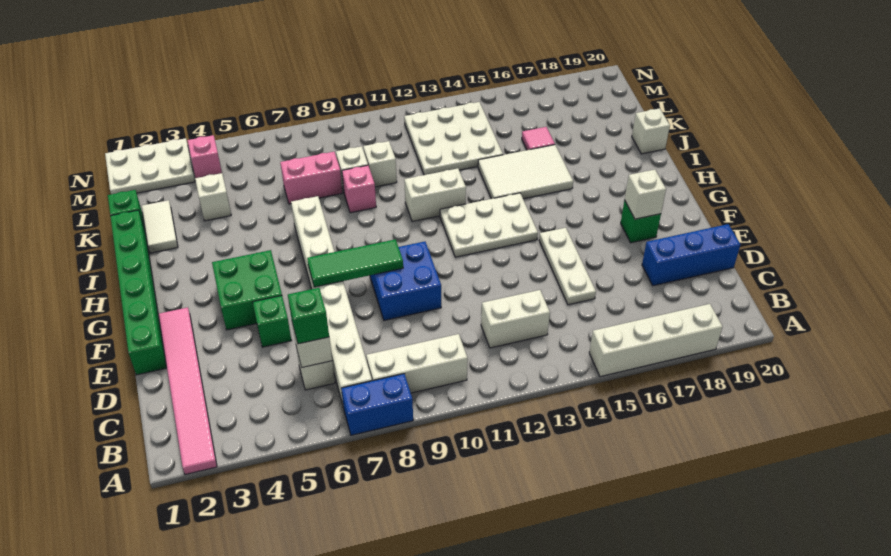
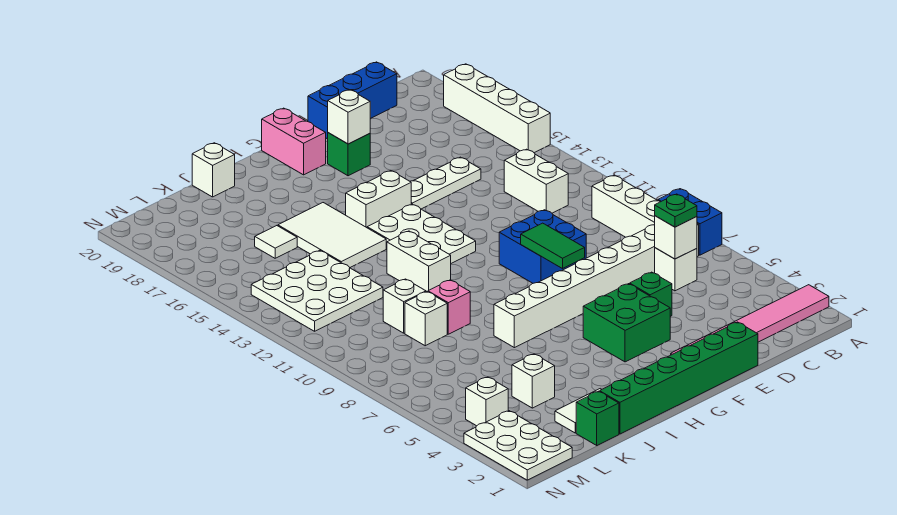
green brick C6 level 3 -> green plate C6 level 3
blue brick D18:D20 level 1 -> blue brick C20:E20 level 1
green tile F7:F9 level 2 -> green tile F8:F9 level 2
none -> white brick G15:H15 level 1
pink brick K7:K8 level 1 -> pink brick G19:G20 level 1
pink tile K16 level 1 -> white tile K16 level 1
pink brick M4 level 1 -> white brick M4 level 1

